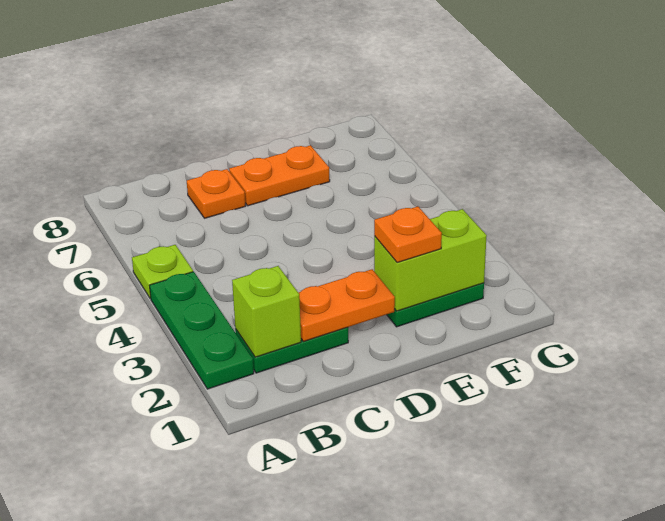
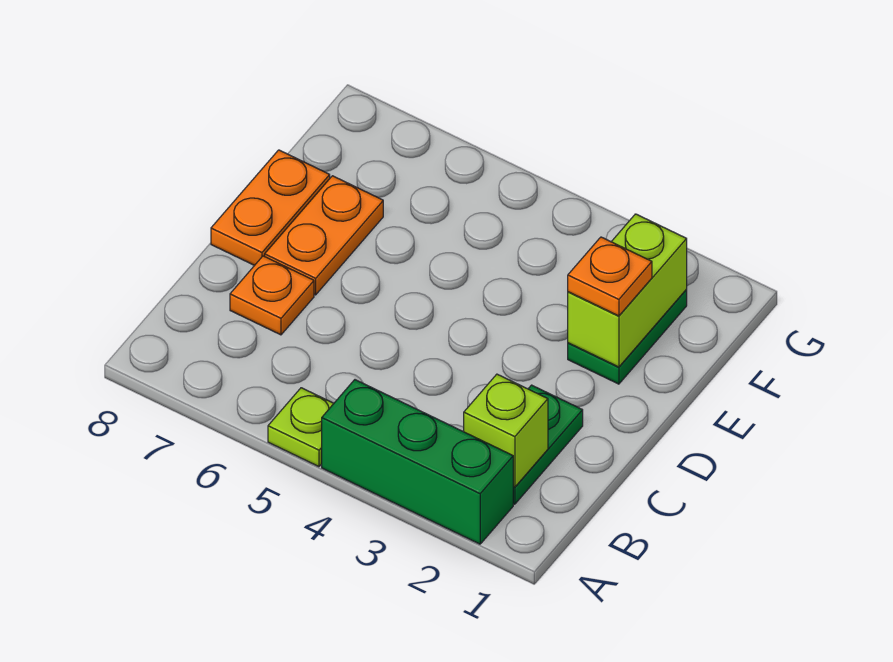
green plate A2:A4 level 1 -> green brick A2:A4 level 1
orange plate C2:D2 level 2 -> orange plate D8:E8 level 1

